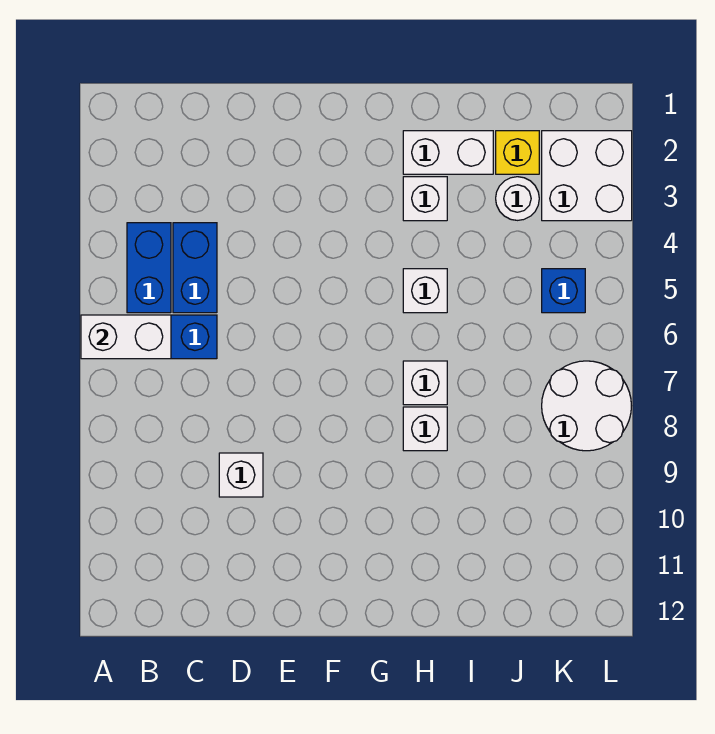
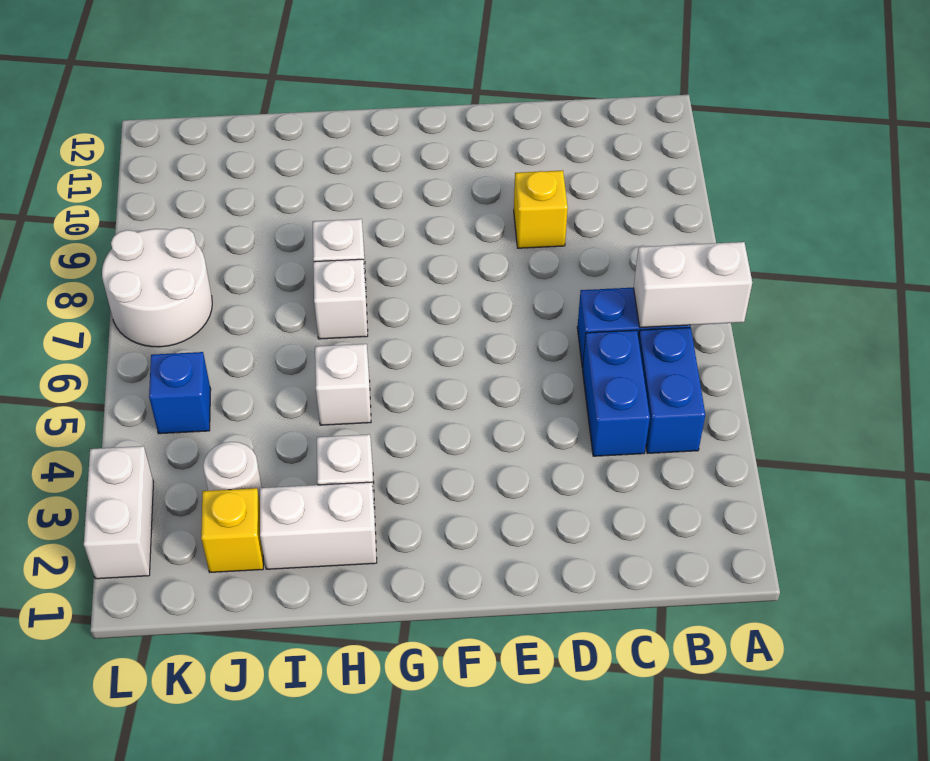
white brick D9 level 1 -> yellow brick D9 level 1
white brick K2:L3 level 1 -> white brick L2:L3 level 1

